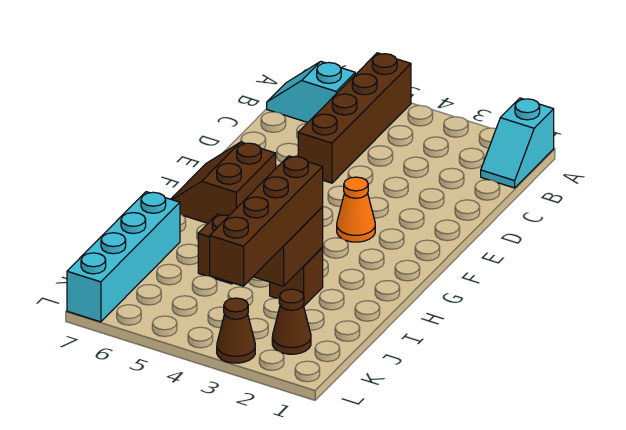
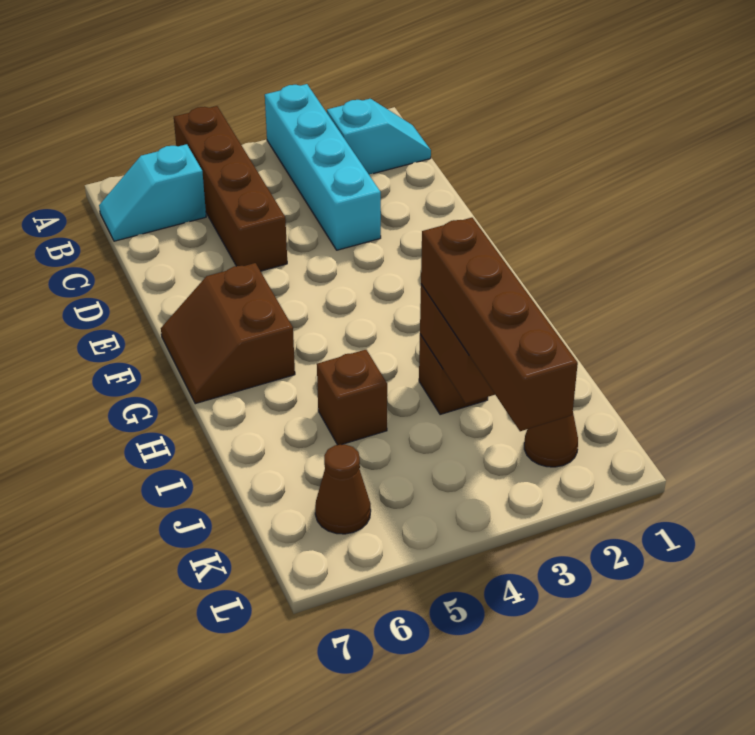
cyan slope A1:B1 level 1 top A -> cyan slope B1:B2 level 1 top 2
orange cone F3 level 1 -> none
cyan brick I7:L7 level 1 -> cyan brick A3:D3 level 1
brown cone L3 level 1 -> brown cone K6 level 1

